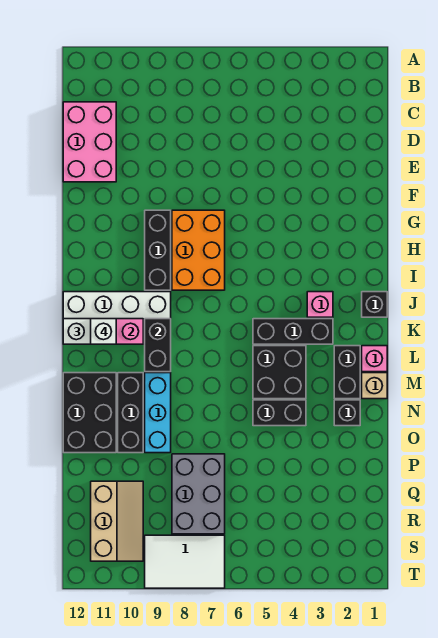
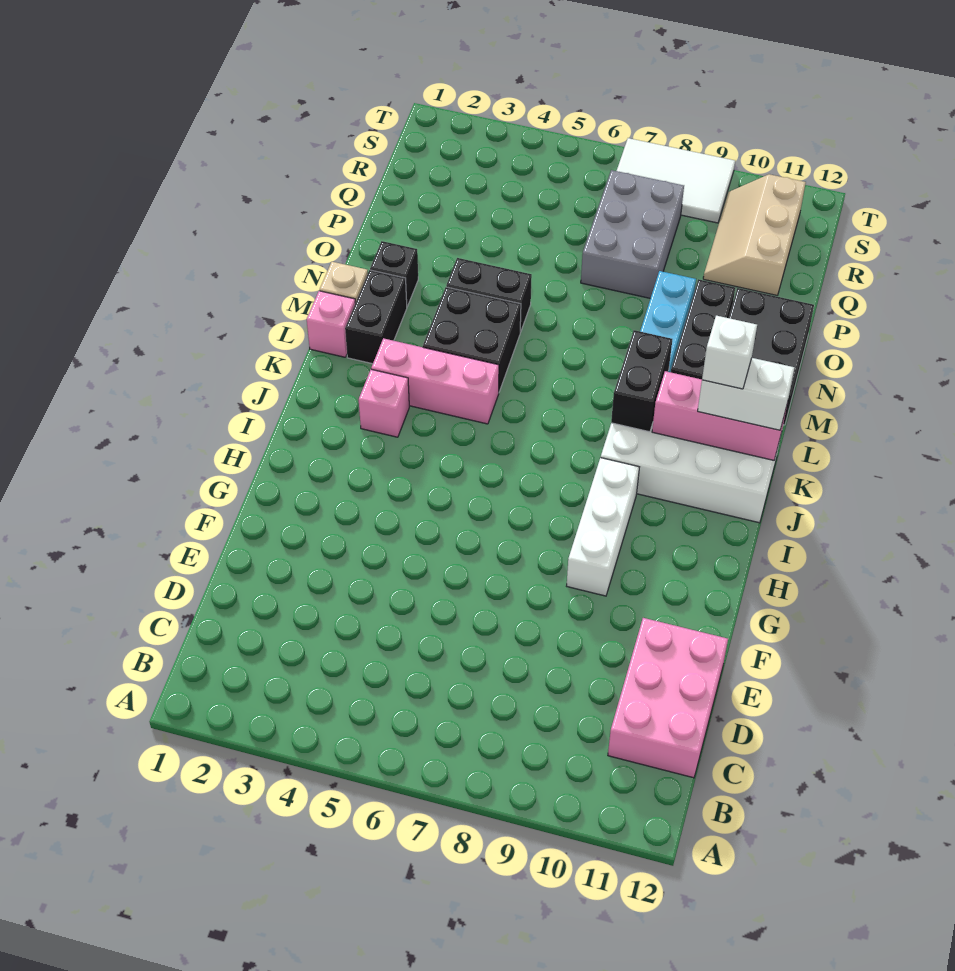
orange brick G7:I8 level 1 -> none
black brick G9:I9 level 1 -> white brick G9:I9 level 1
black brick J1 level 1 -> none
black brick K3:K5 level 1 -> pink brick K3:K5 level 1

